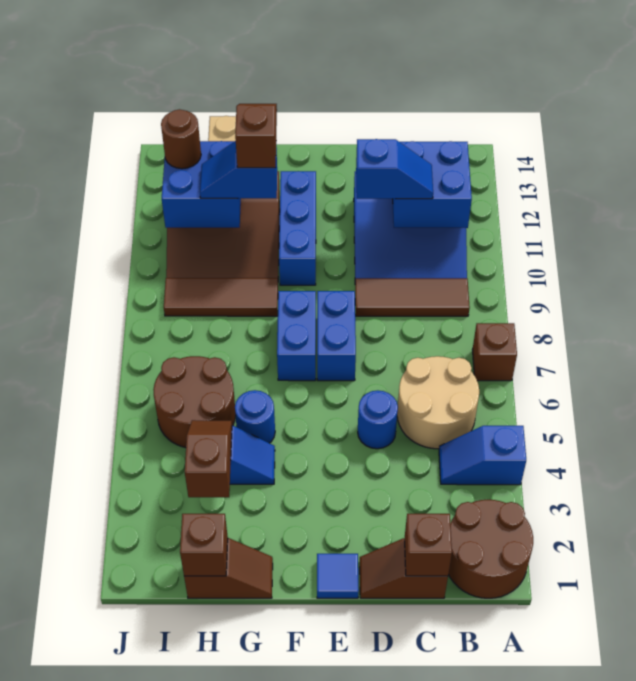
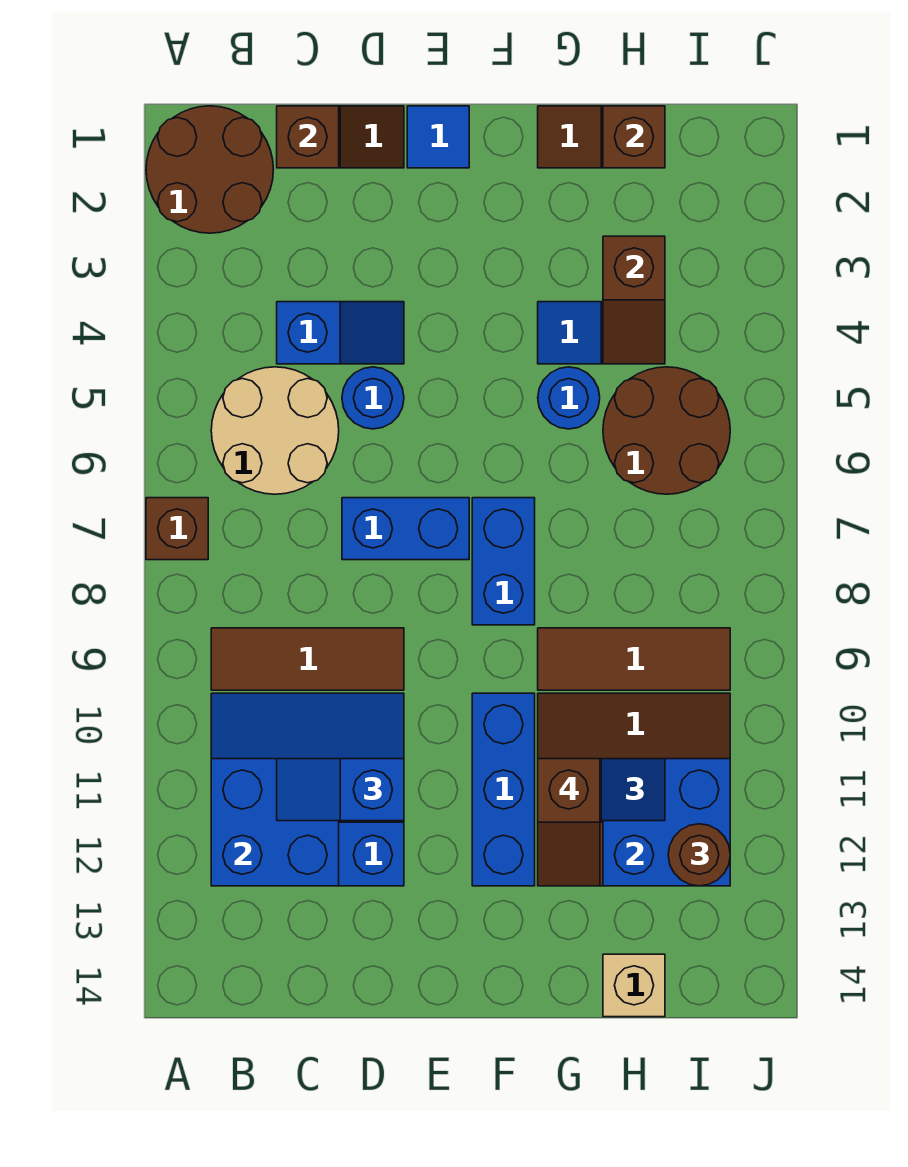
blue slope A4:B4 level 1 top A -> blue slope C4:D4 level 1 top C
blue brick E7:E8 level 1 -> blue brick D7:E7 level 1

